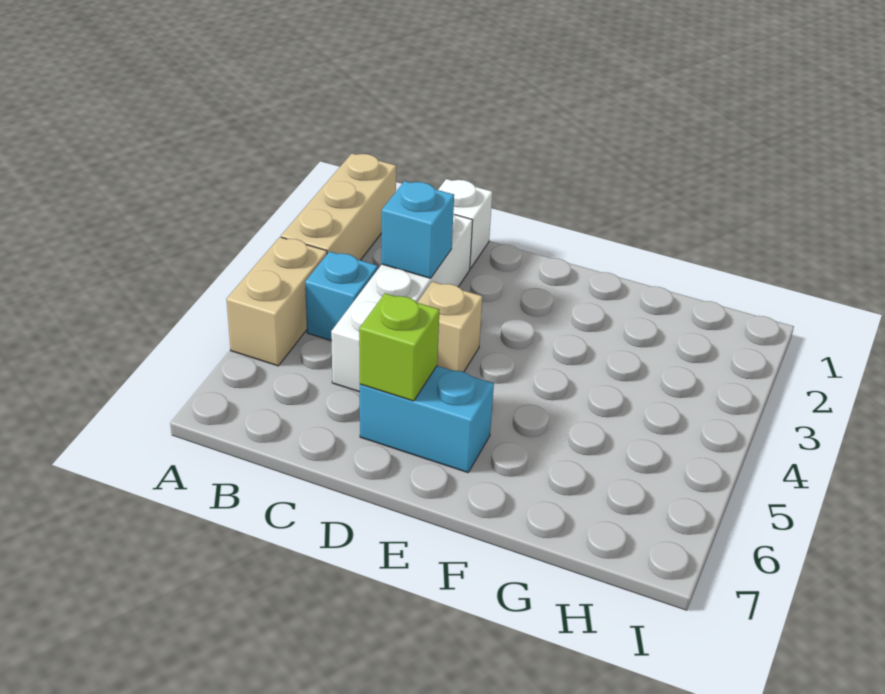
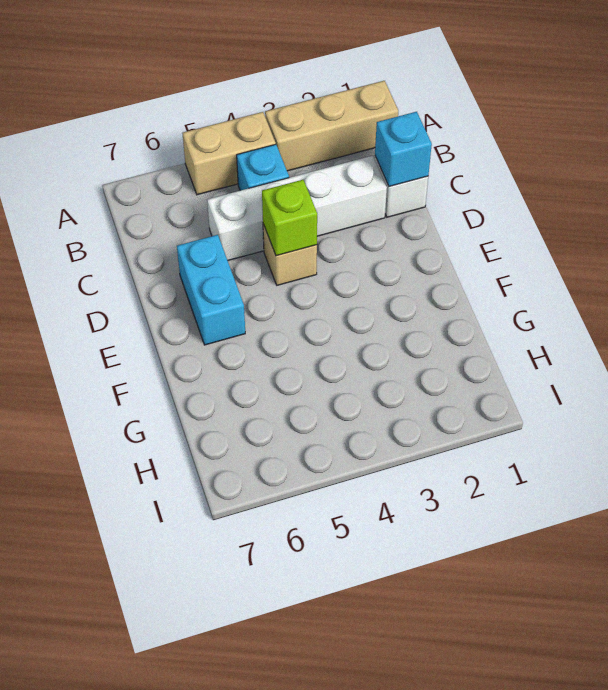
cyan brick C3 level 2 -> cyan brick C1 level 2
lime brick D6 level 2 -> lime brick D4 level 2

